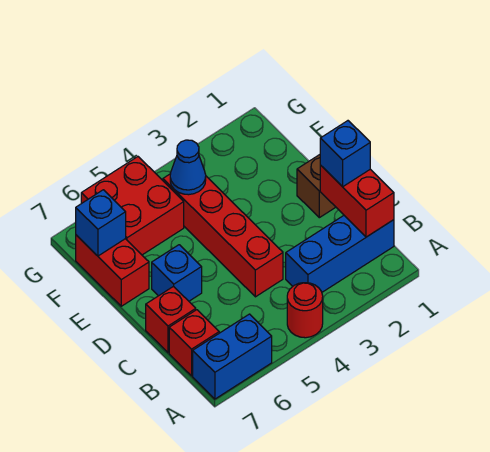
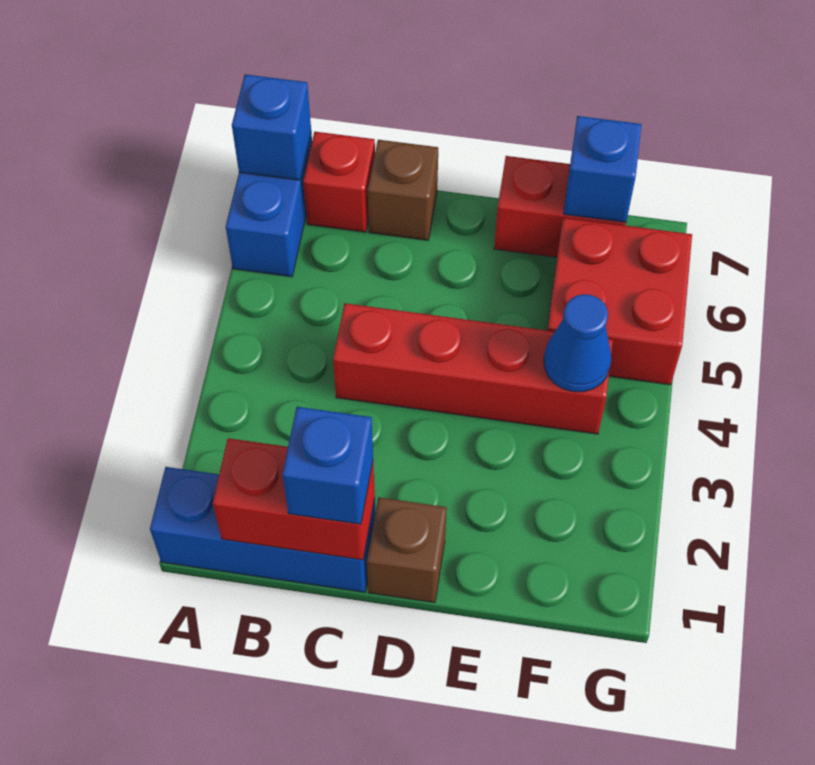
red round brick A4 level 1 -> none
blue brick B1:B3 level 1 -> blue brick A1:C1 level 1
red brick C7 level 1 -> brown brick C7 level 1
blue brick D6 level 1 -> blue brick A7 level 2

